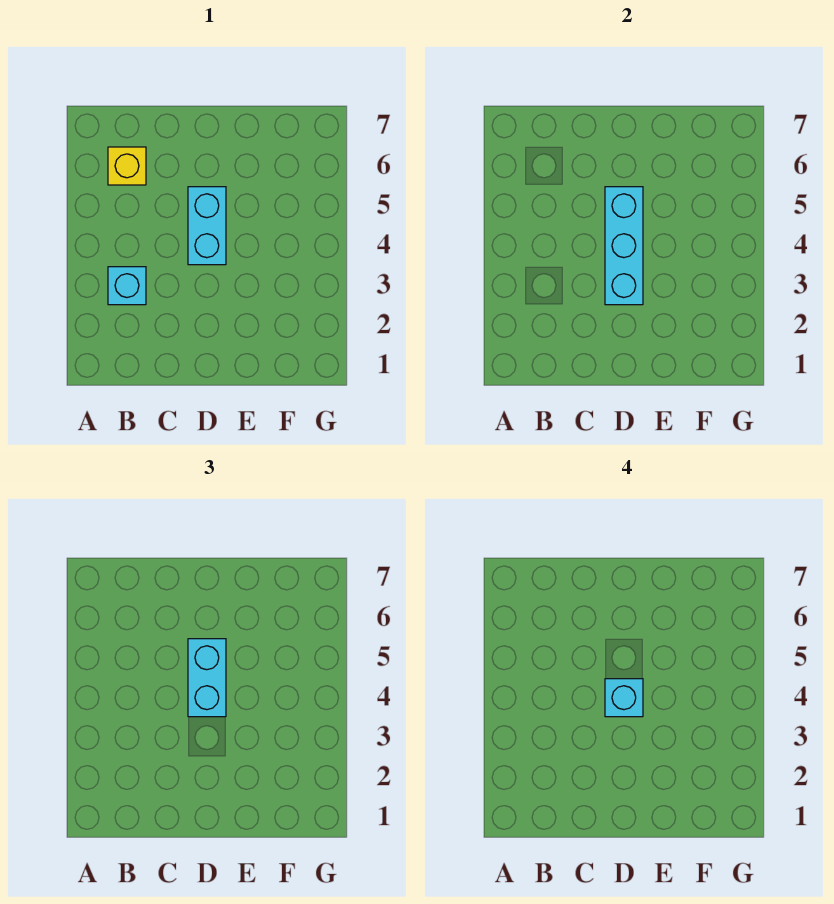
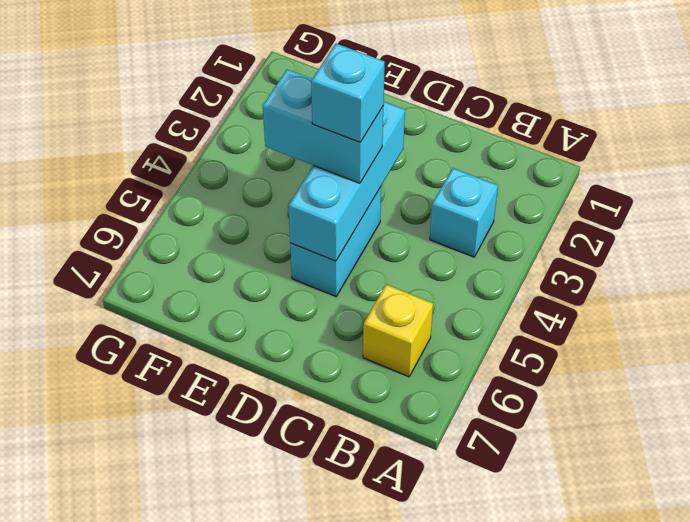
cyan brick D4:D5 level 3 -> cyan brick D4:E4 level 3

